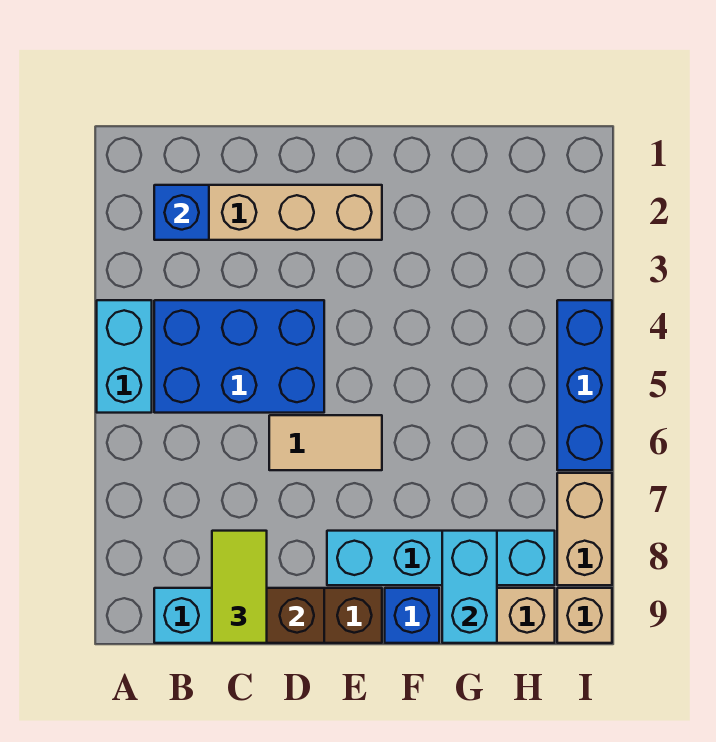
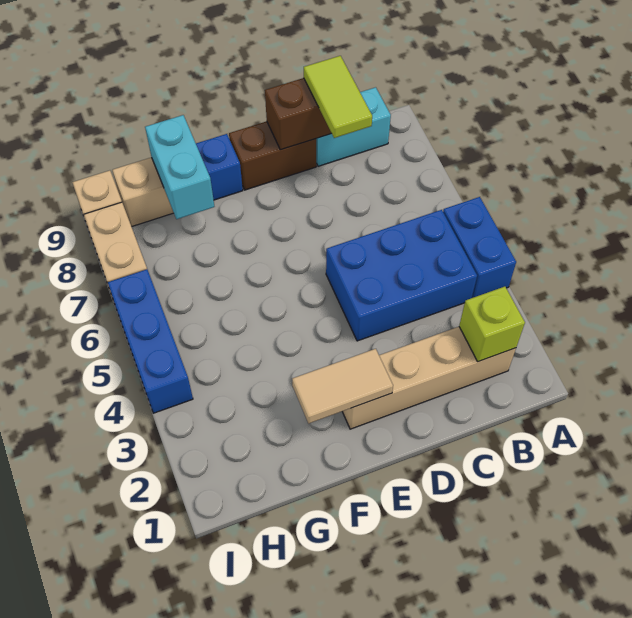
cyan brick A4:A5 level 1 -> blue brick A4:A5 level 1
blue brick B2 level 2 -> lime brick B2 level 2
tan tile D6:E6 level 1 -> tan tile E2:F2 level 2
cyan brick E8:H8 level 1 -> none

